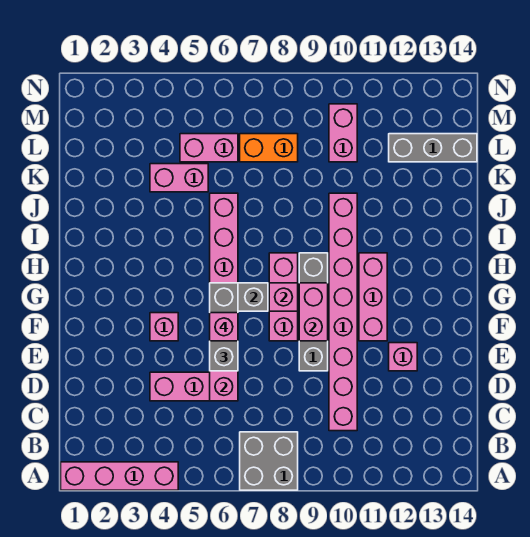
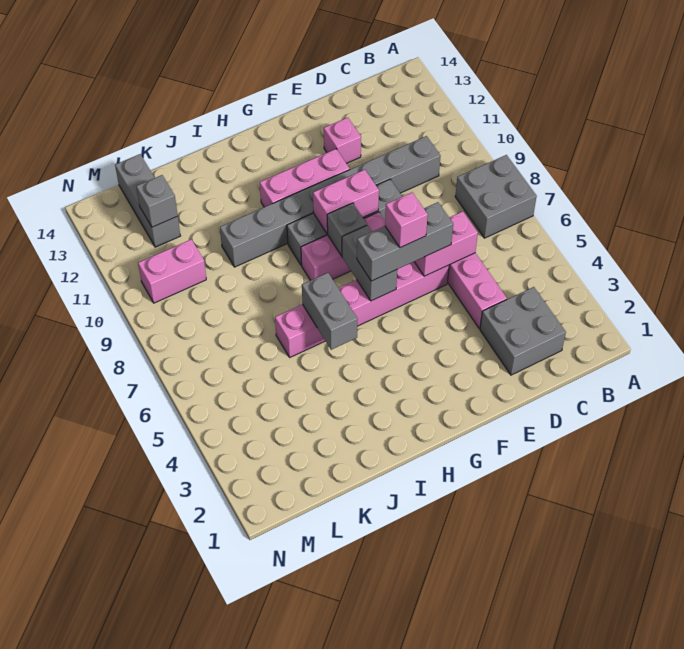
pink brick A1:A4 level 1 -> none
none -> grey brick C2:D3 level 1
pink brick C10:J10 level 1 -> grey brick C10:J10 level 1
pink brick F4 level 1 -> none
pink brick G8 level 2 -> grey brick G8 level 2
none -> grey brick I5:I6 level 2
pink brick K4:K5 level 1 -> none
pink brick L5:L6 level 1 -> none
orange brick L7:L8 level 1 -> none
none -> grey brick L12 level 2

